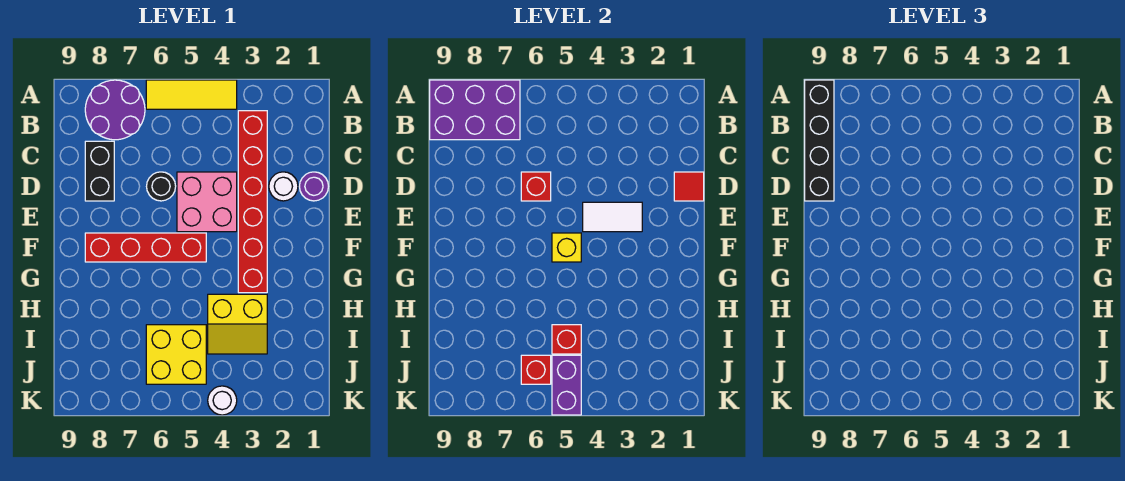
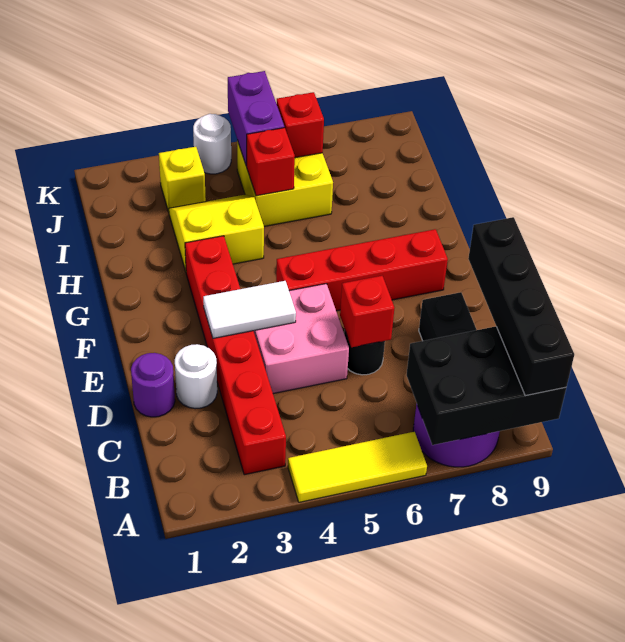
purple brick A7:B9 level 2 -> black brick A7:B9 level 2
red tile D1 level 2 -> none
yellow brick F5 level 2 -> yellow brick J3 level 1

